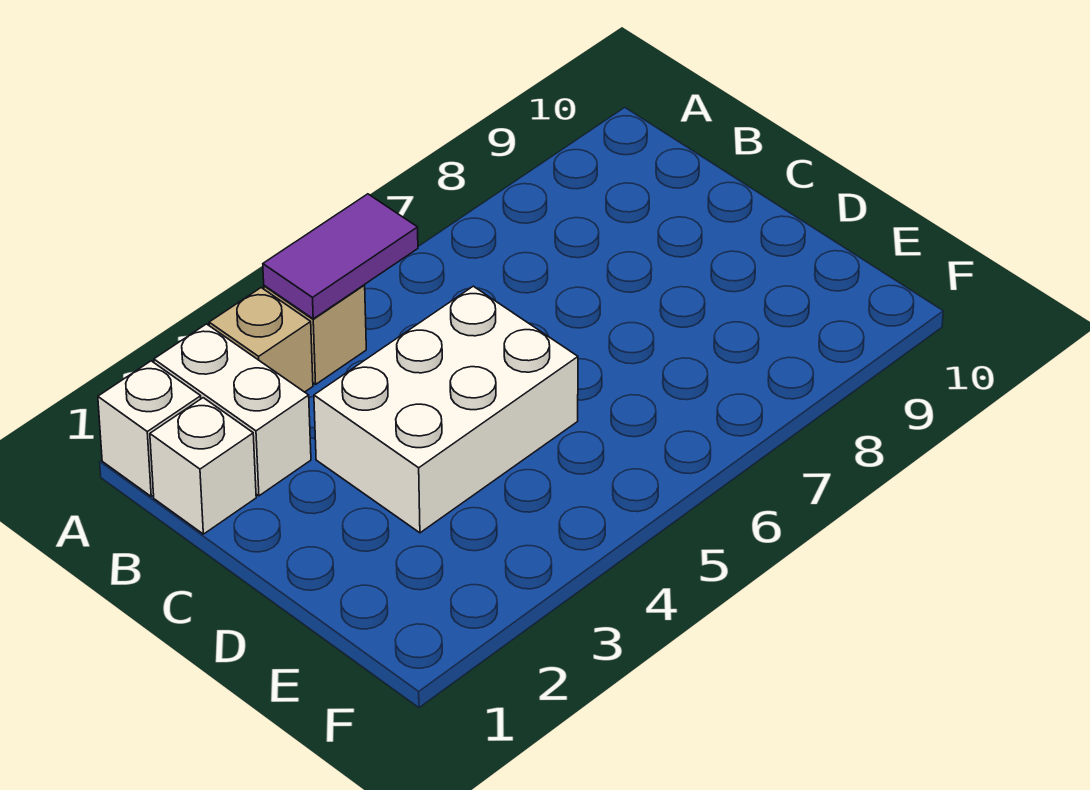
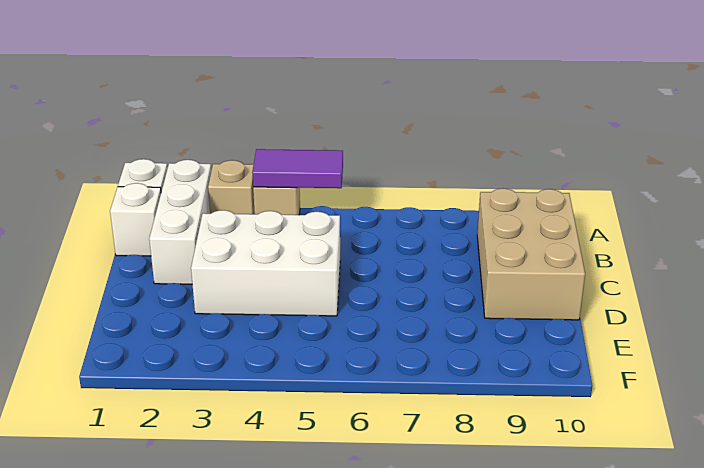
white brick A2:B2 level 1 -> white brick A2:C2 level 1
none -> tan brick B9:D10 level 1

